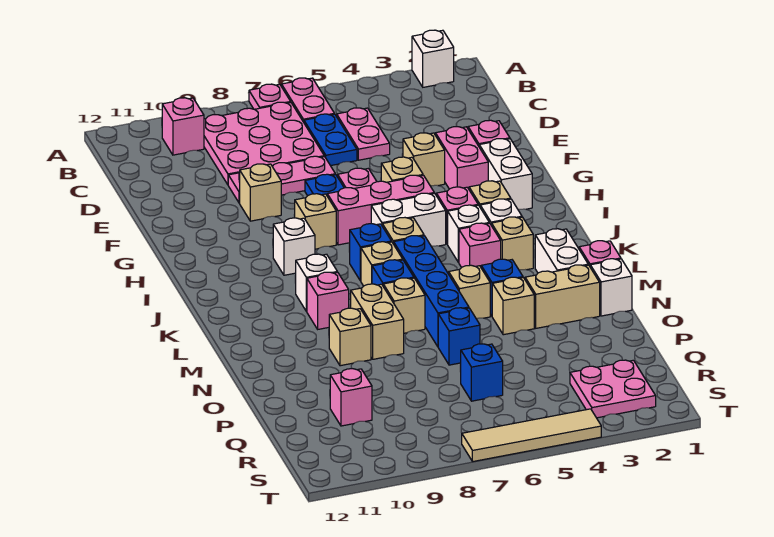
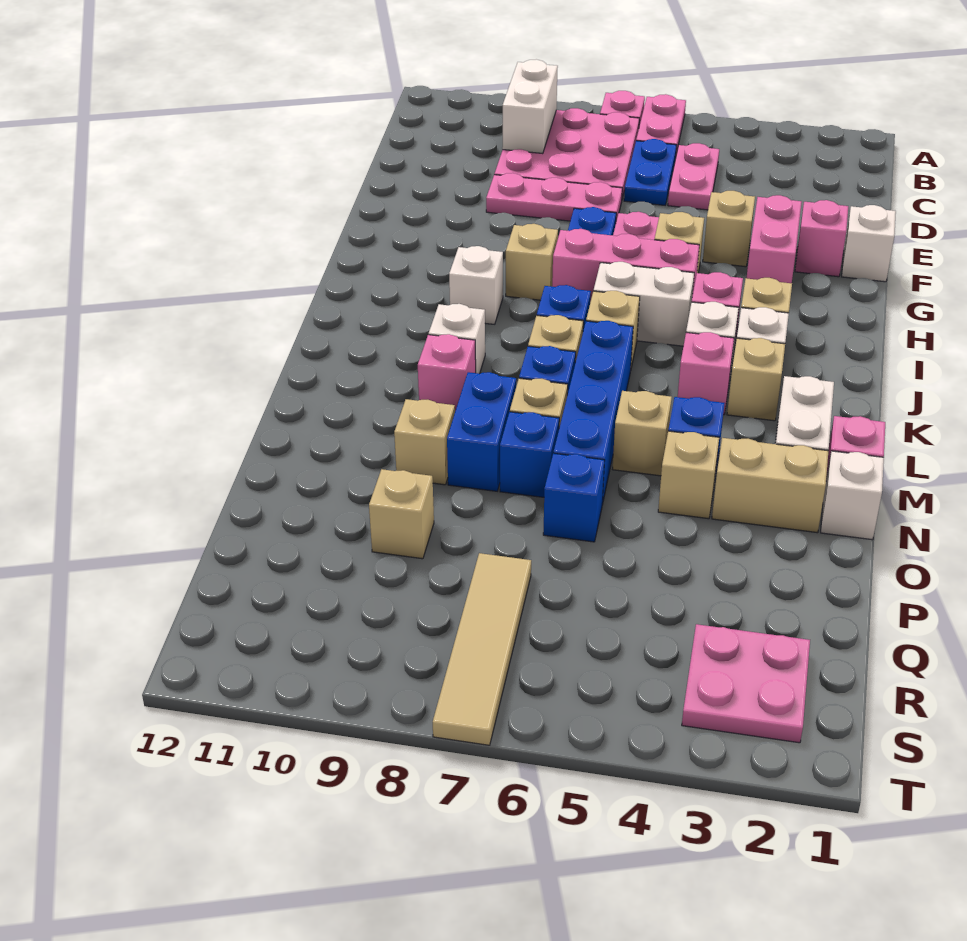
white brick A2 level 1 -> white brick F1 level 1
pink brick B10 level 1 -> none
tan brick F9 level 1 -> tan brick P9 level 1
white brick G2:H2 level 1 -> white brick B9:C9 level 2
tan brick M8:N8 level 1 -> blue brick M8:N8 level 1
blue brick Q6 level 1 -> blue brick N7 level 1
pink brick Q10 level 1 -> none
tan tile T4:T7 level 1 -> tan tile Q7:T7 level 1

